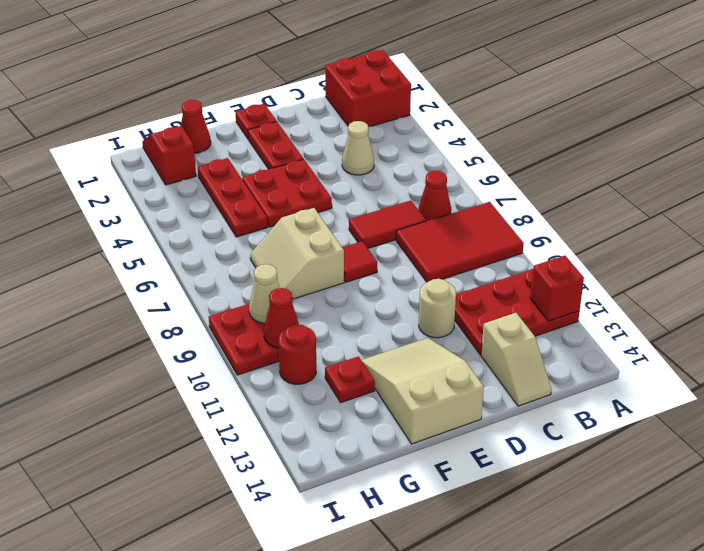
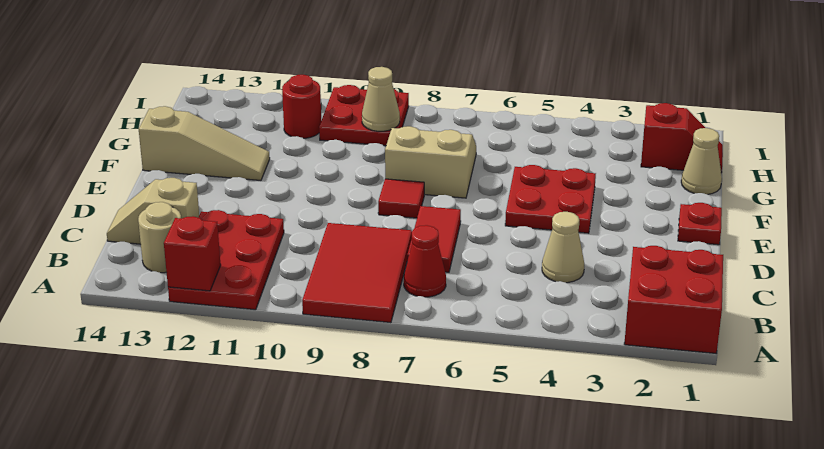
tan round brick D11 level 1 -> tan round brick B13 level 1
red plate E2:E3 level 1 -> none
tan slope E12:F14 level 1 top 14 -> tan slope F12:F14 level 1 top 14
red cone G1 level 1 -> tan cone G1 level 1
red plate G3:G5 level 1 -> none
red plate G12 level 1 -> none
red cone H10 level 2 -> none

